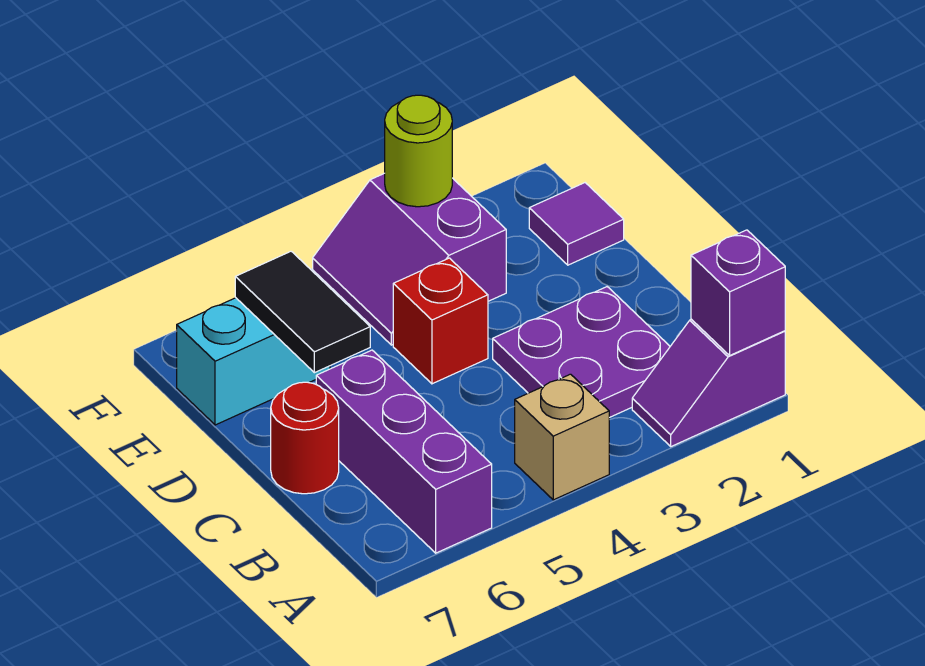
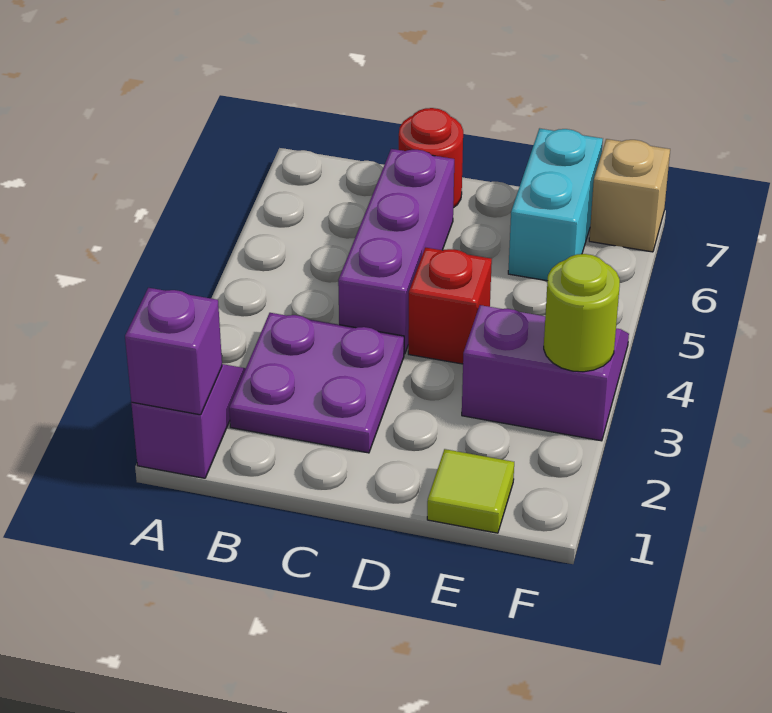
tan brick A4 level 1 -> tan brick F7 level 1
purple brick A6:C6 level 1 -> purple brick C4:C6 level 1
black tile D6:E6 level 2 -> none
purple tile E1 level 1 -> lime tile E1 level 1

